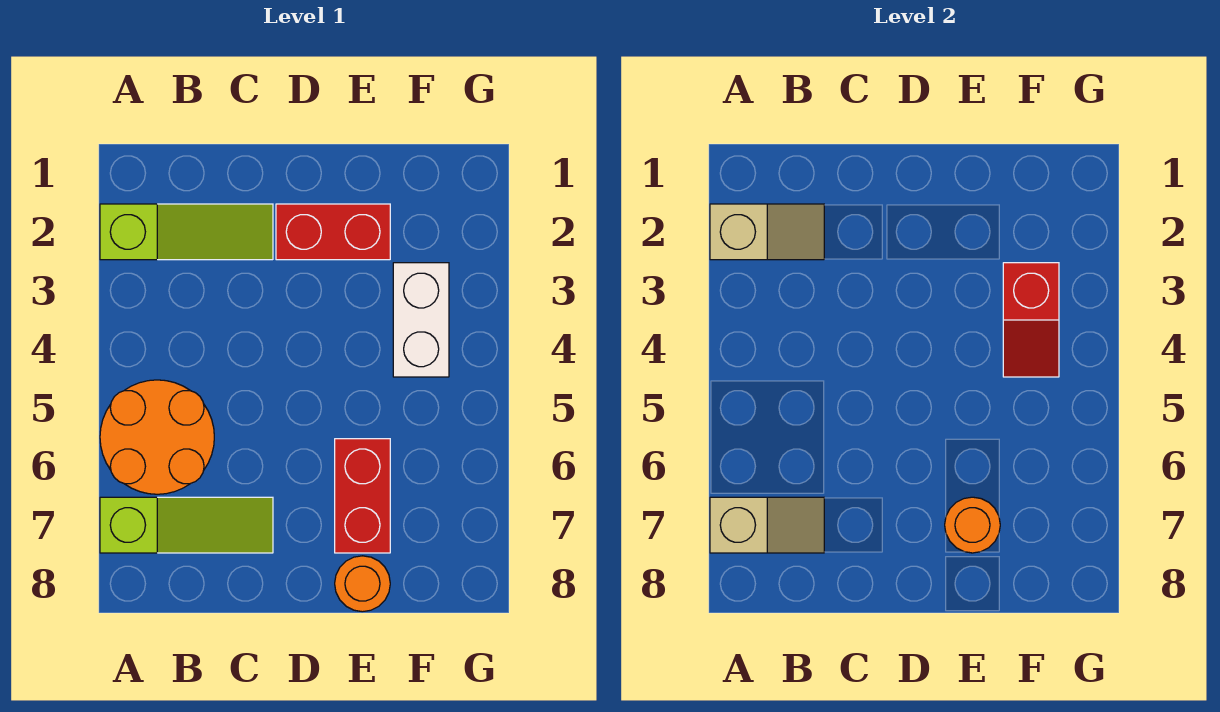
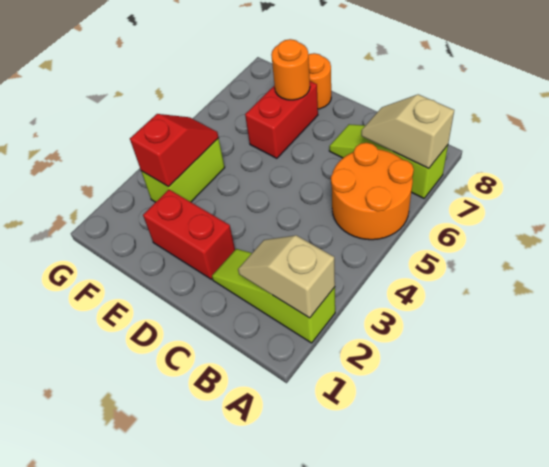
white brick F3:F4 level 1 -> lime brick F3:F4 level 1

